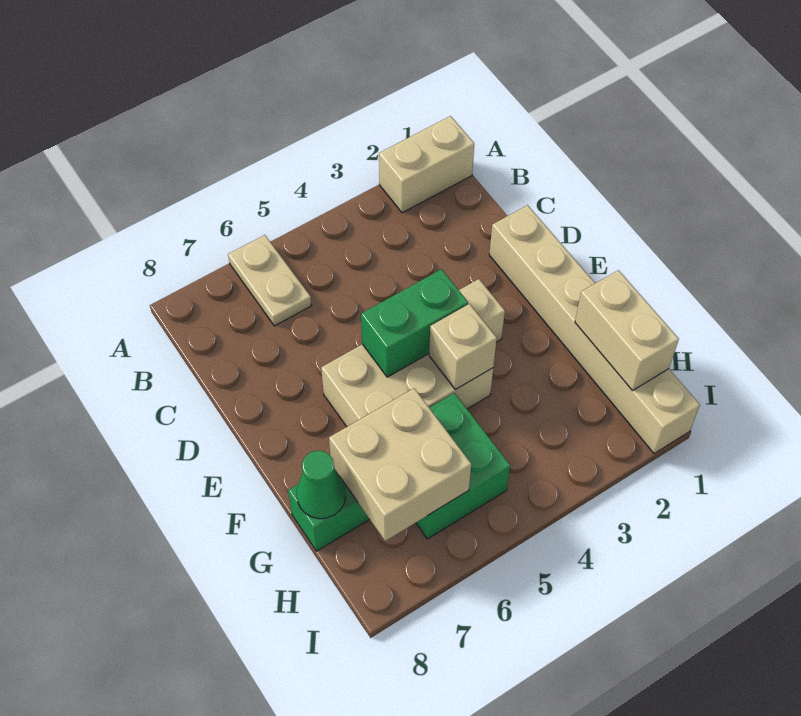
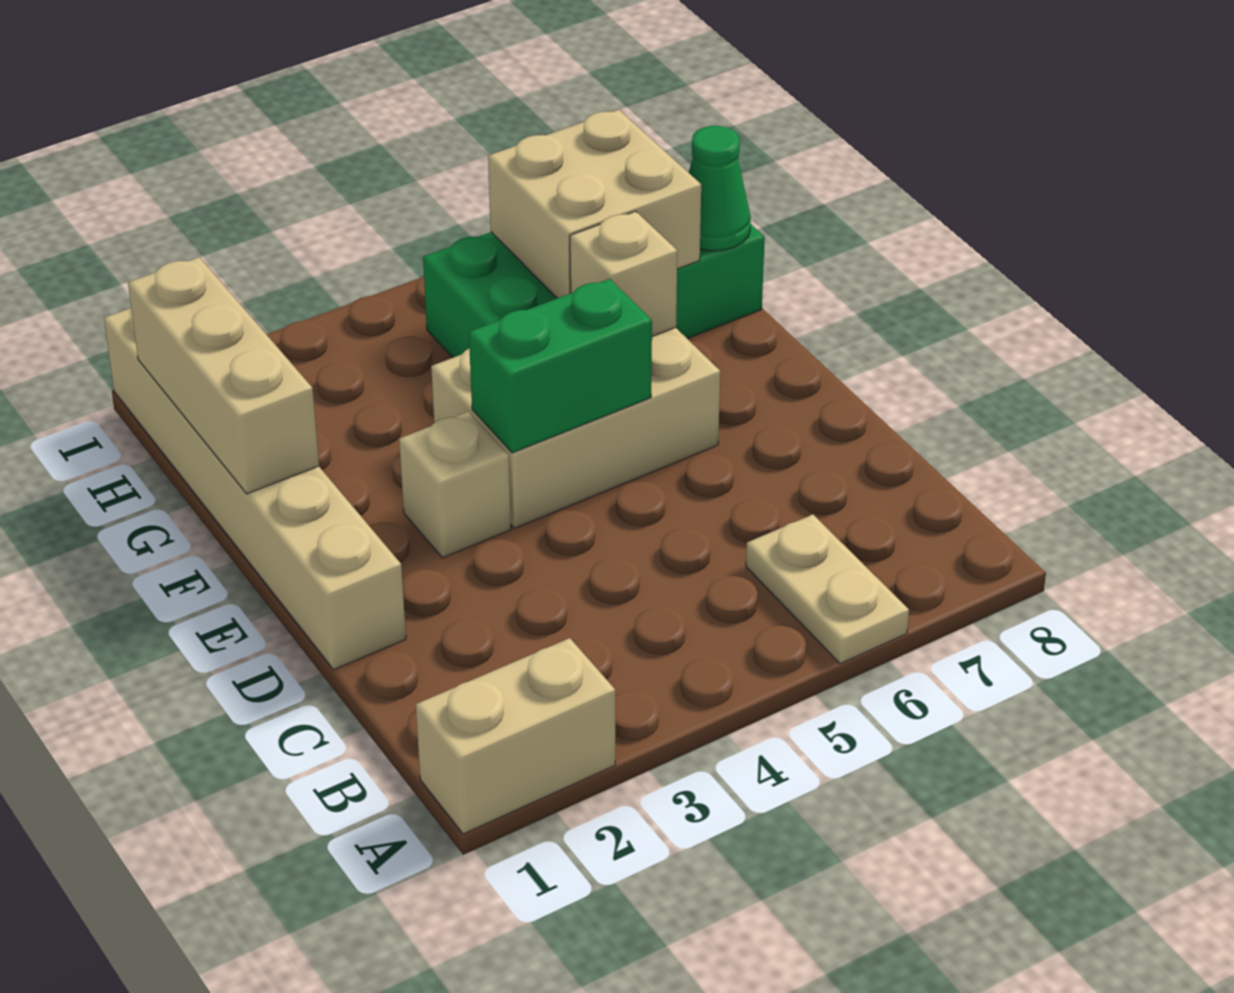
tan brick F4 level 2 -> tan brick F6 level 2
tan brick G1:H1 level 2 -> tan brick F1:H1 level 2

